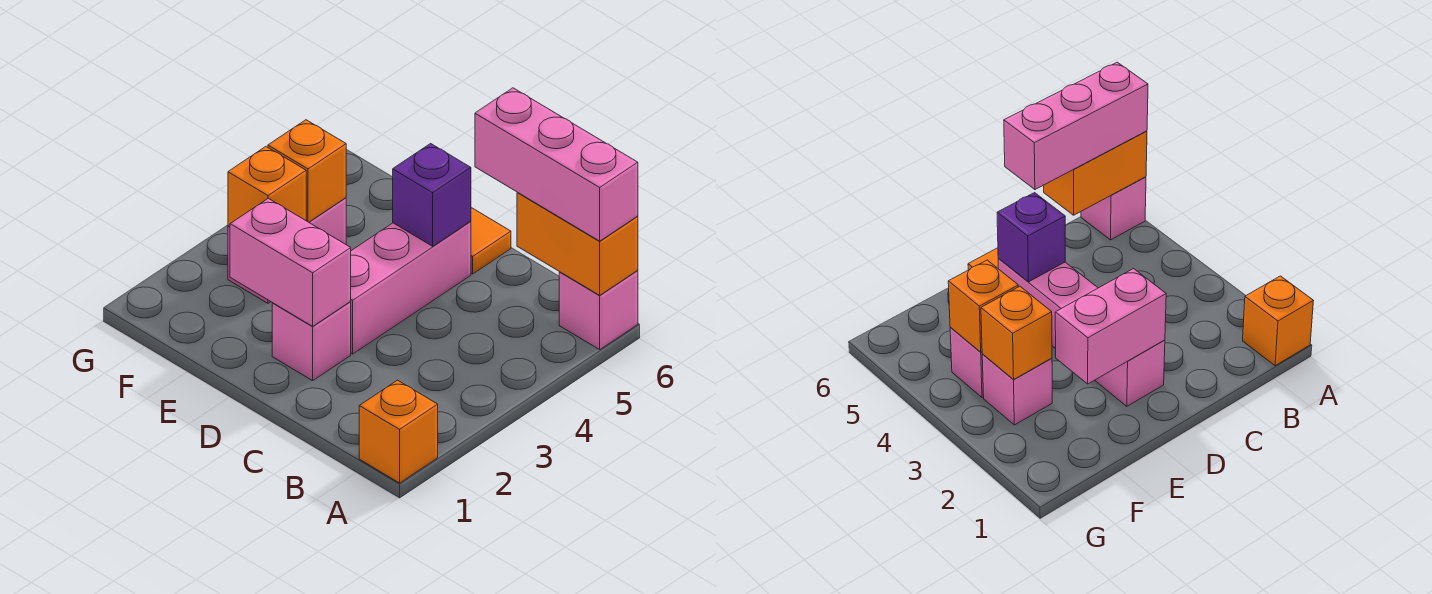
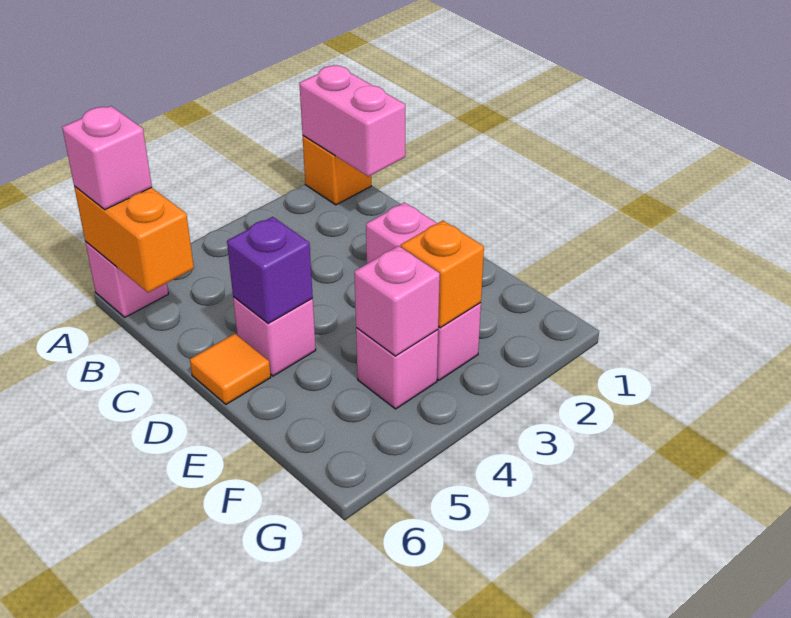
pink brick A6:C6 level 3 -> pink brick A6 level 3
pink brick D2:E2 level 2 -> pink brick A1:B1 level 2
pink brick D3:D5 level 1 -> pink brick D5 level 1
orange brick F4 level 2 -> pink brick F4 level 2

